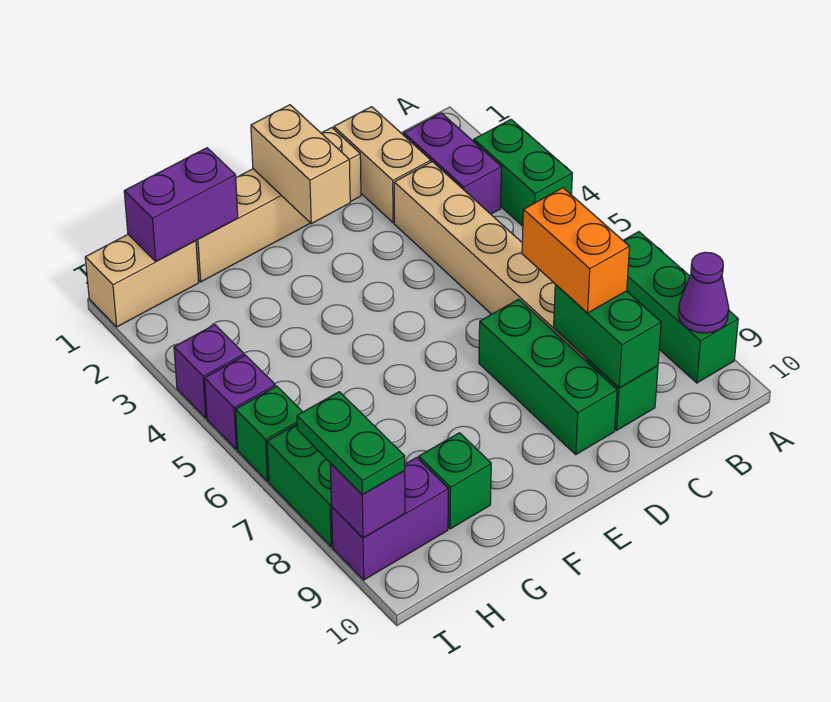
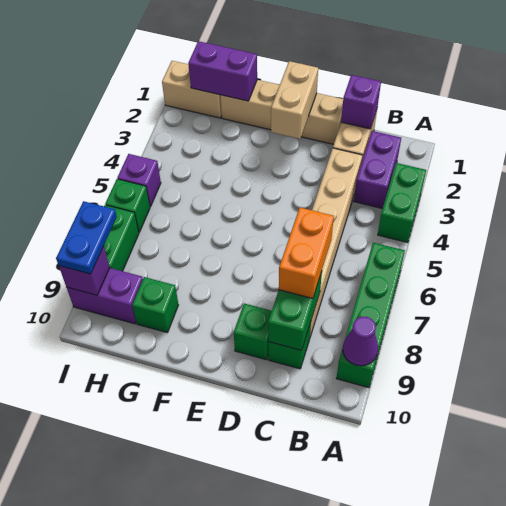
green brick A7:A9 level 1 -> green brick A6:A9 level 1
green brick D7:D9 level 1 -> green brick D9 level 1
purple brick I4 level 1 -> purple brick C1 level 2
green plate I8:I9 level 3 -> blue plate I8:I9 level 3

